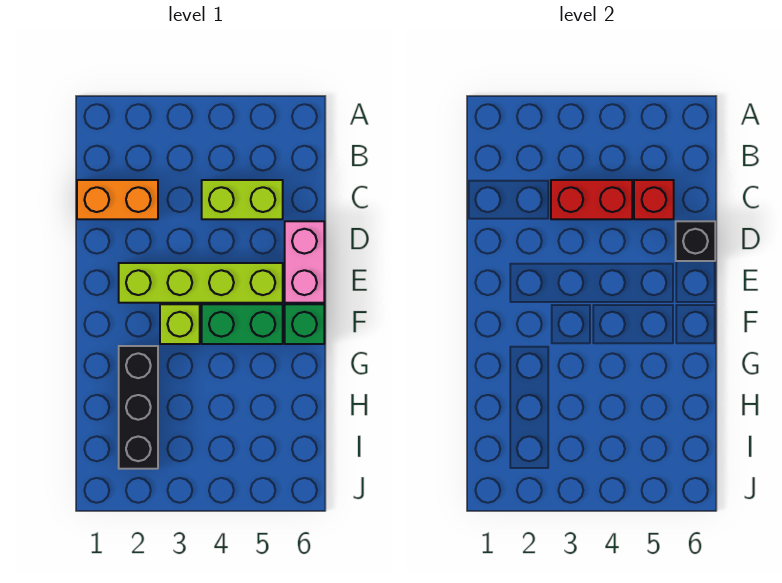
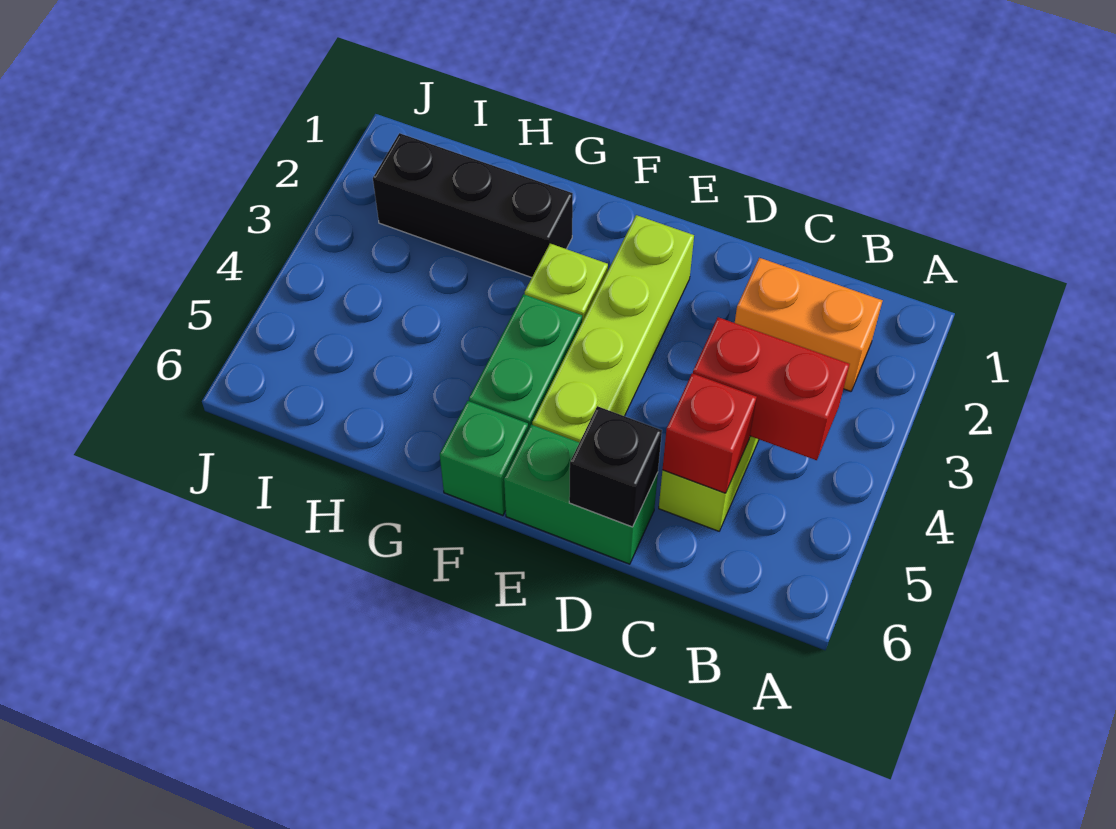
orange brick C1:C2 level 1 -> orange brick B2:C2 level 1
red brick C3:C4 level 2 -> red brick B4:C4 level 2
pink brick D6:E6 level 1 -> green brick D6:E6 level 1

